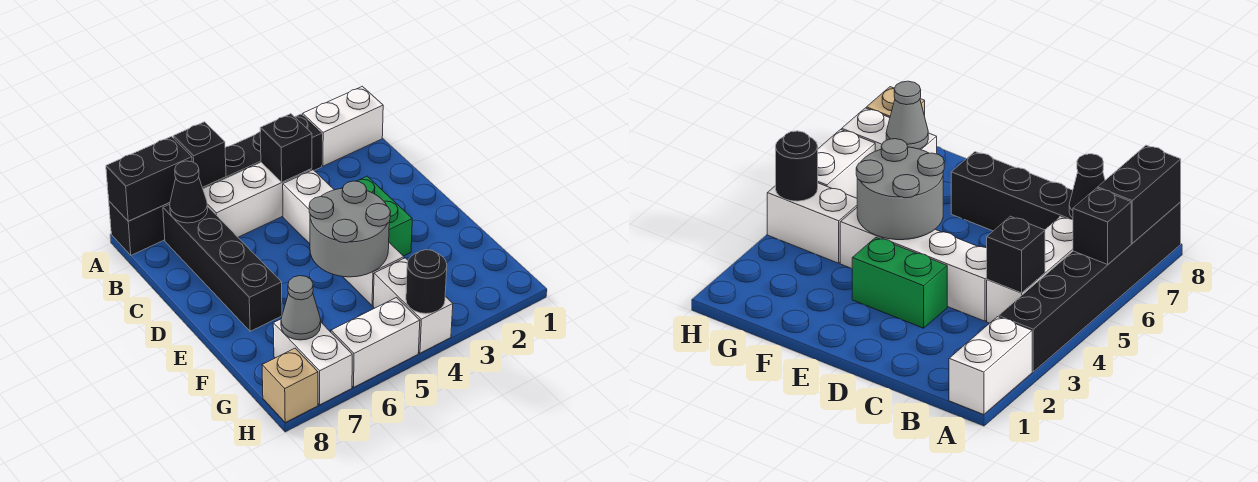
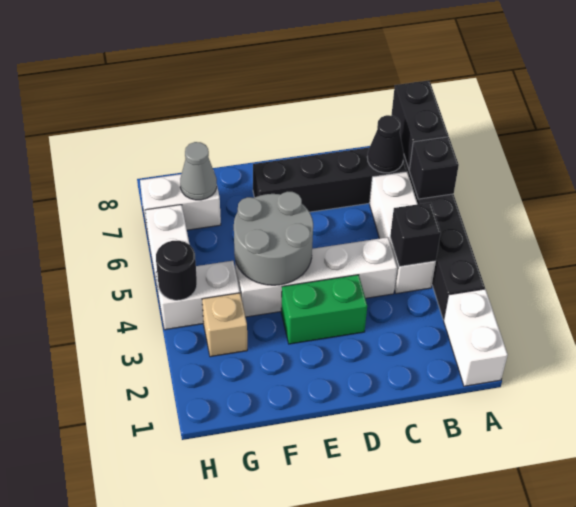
tan brick H8 level 1 -> tan brick G3 level 1

